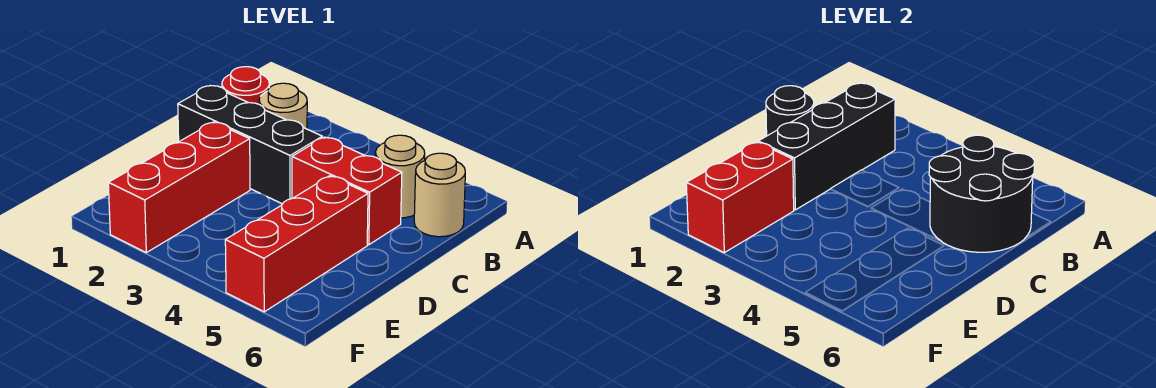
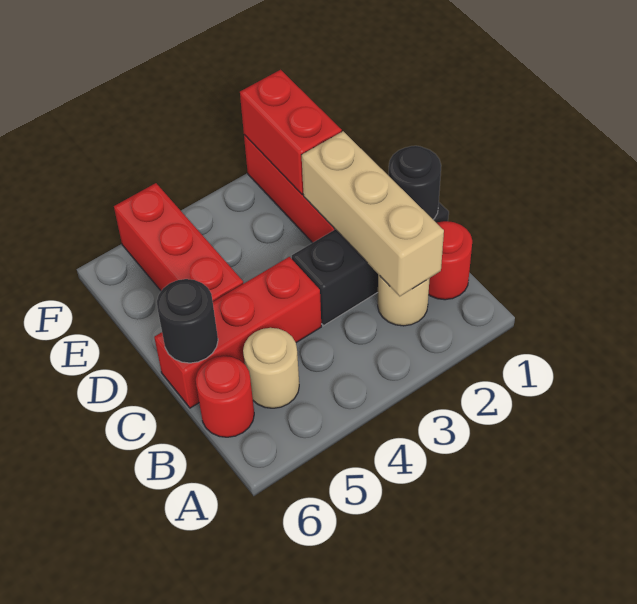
black brick B2:D2 level 2 -> tan brick B2:D2 level 2
black round brick B5:C6 level 2 -> black round brick C6 level 2
tan round brick B6 level 1 -> red round brick B6 level 1
red brick C4:C5 level 1 -> red brick C4:C6 level 1

